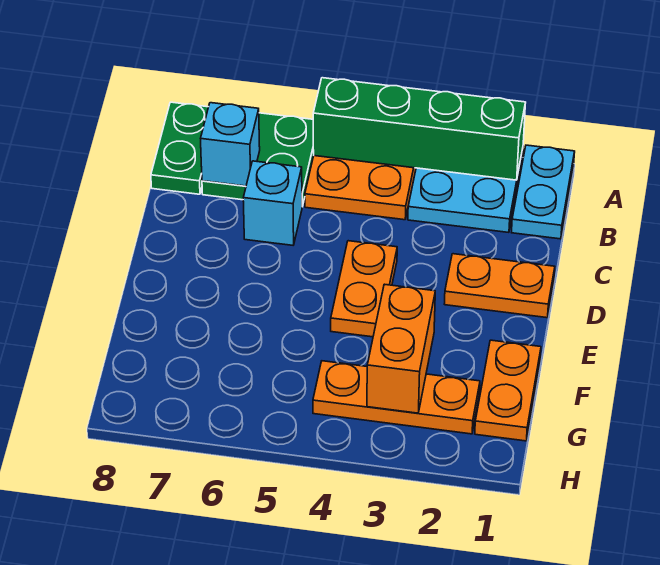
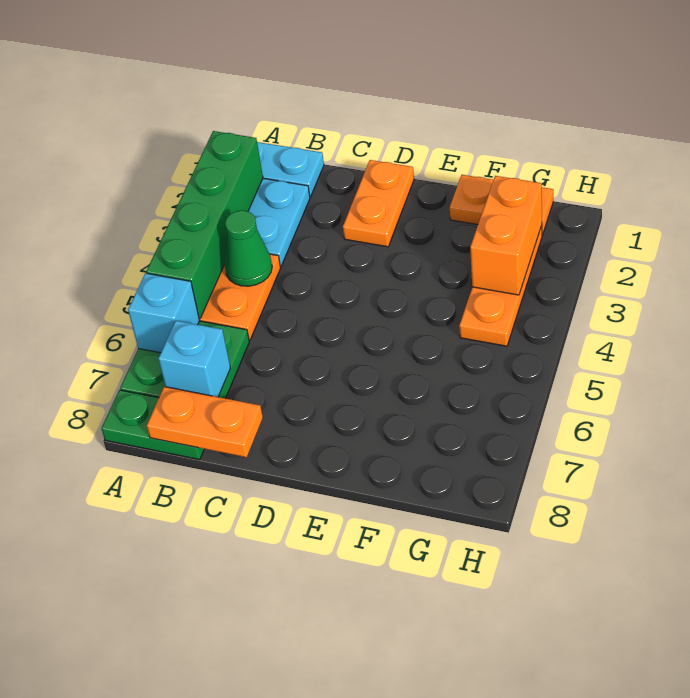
none -> green cone B4 level 2
cyan brick C6 level 1 -> cyan brick A6 level 2
orange plate D4:E4 level 1 -> orange plate B8:C8 level 2
orange brick F3:G3 level 2 -> orange brick G2:G3 level 2

